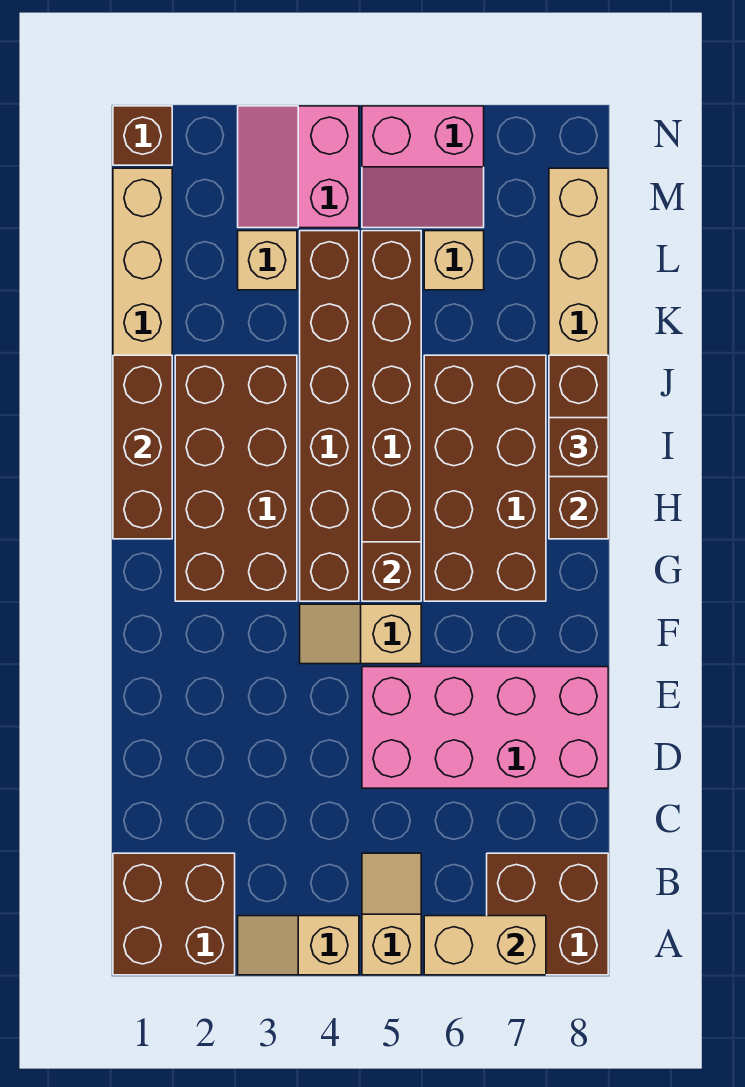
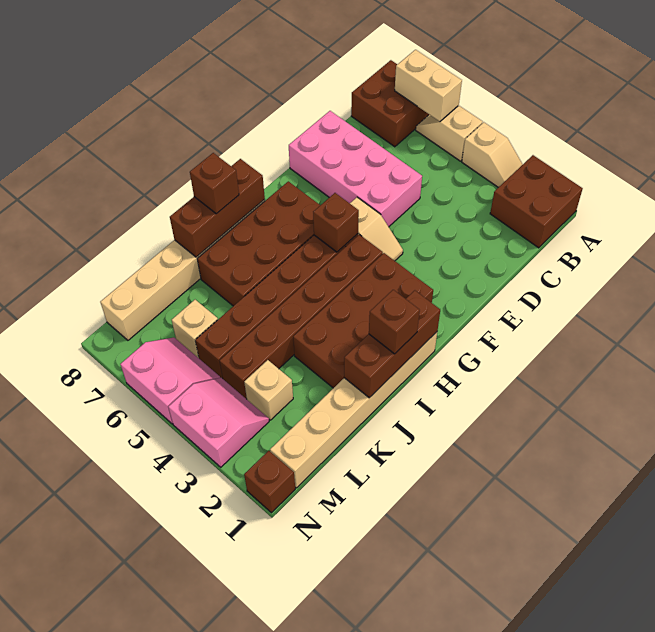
tan slope A5:B5 level 1 top A -> tan slope A5:A6 level 1 top 5
none -> brown brick I1 level 3
pink slope M3:N4 level 1 top 4 -> pink slope M3:N4 level 1 top N

